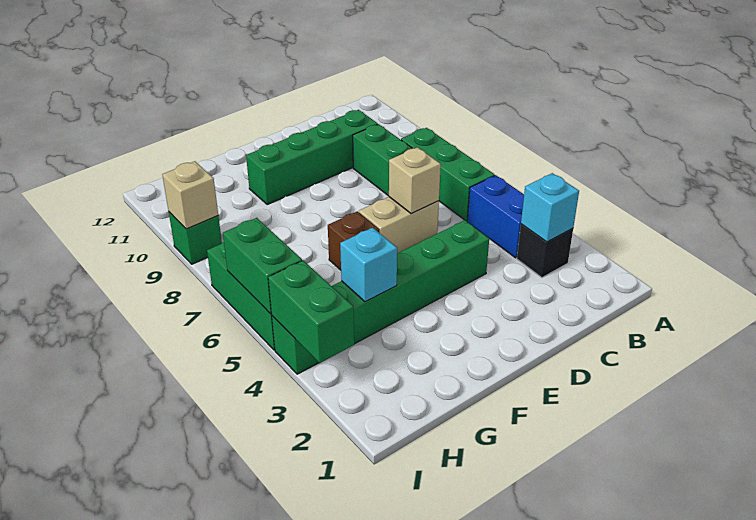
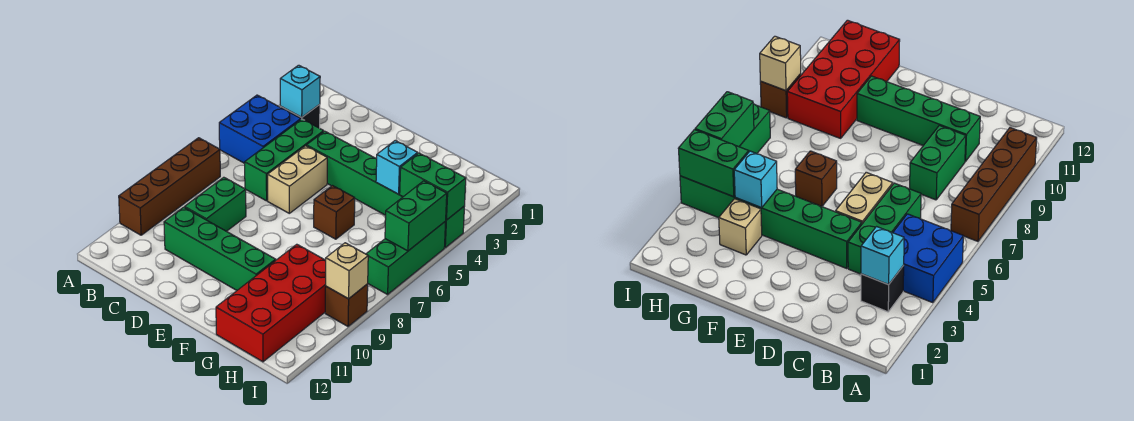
none -> brown brick A7:A10 level 1
blue brick B4:B5 level 1 -> blue brick A4:B5 level 1
green brick B6:B8 level 1 -> green brick C4:C6 level 1
tan brick D6:E6 level 1 -> tan brick D5:D6 level 1
tan brick D6 level 2 -> tan brick G3 level 1
none -> red brick G9:H12 level 1
green brick I3:I4 level 2 -> green brick H4:I4 level 2
green brick I9 level 1 -> brown brick I9 level 1

